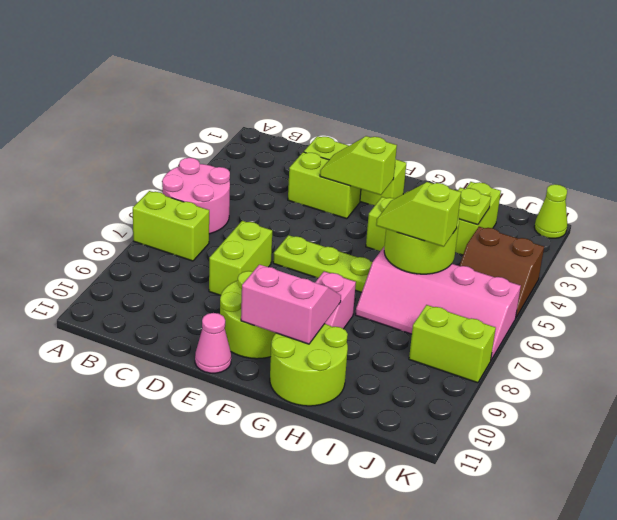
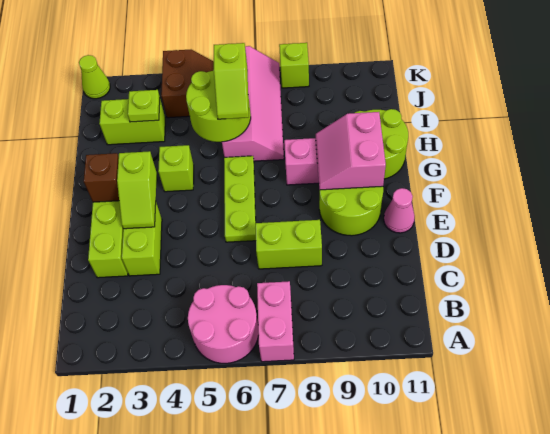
lime brick A7:B7 level 1 -> pink brick A7:B7 level 1
none -> brown brick F2 level 2
lime brick J8:K8 level 1 -> lime brick K8 level 1

